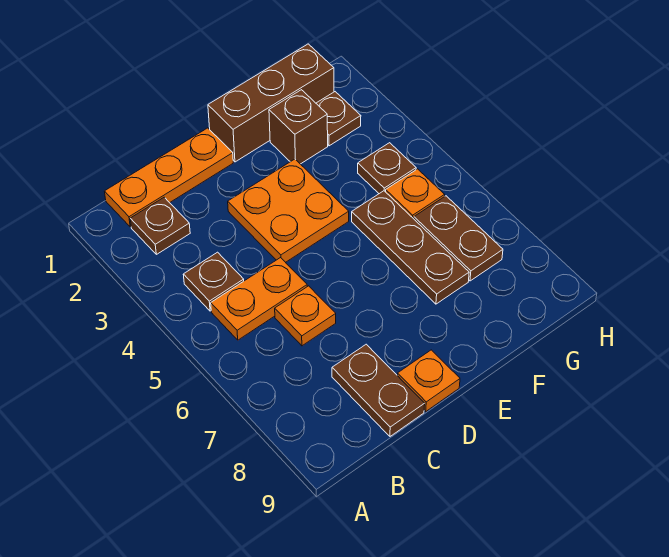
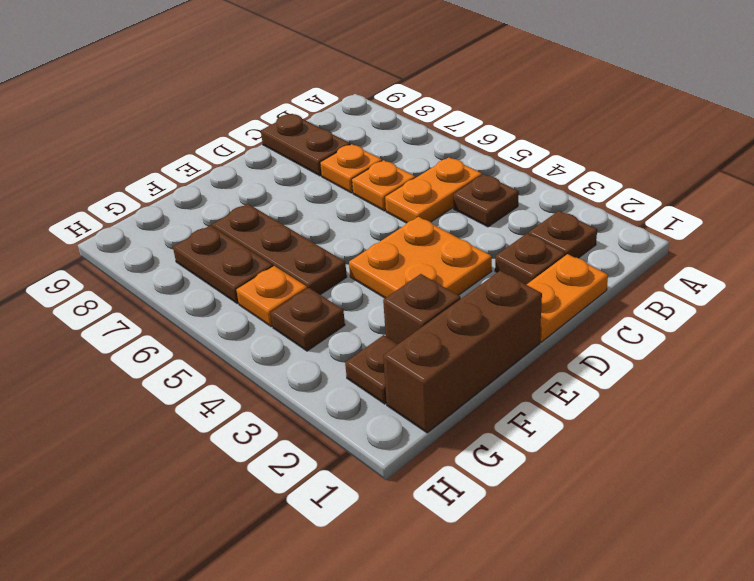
orange plate B1:D1 level 1 -> orange plate C1:D1 level 1
none -> brown plate C2 level 1
orange plate D9 level 1 -> orange plate C7 level 1

